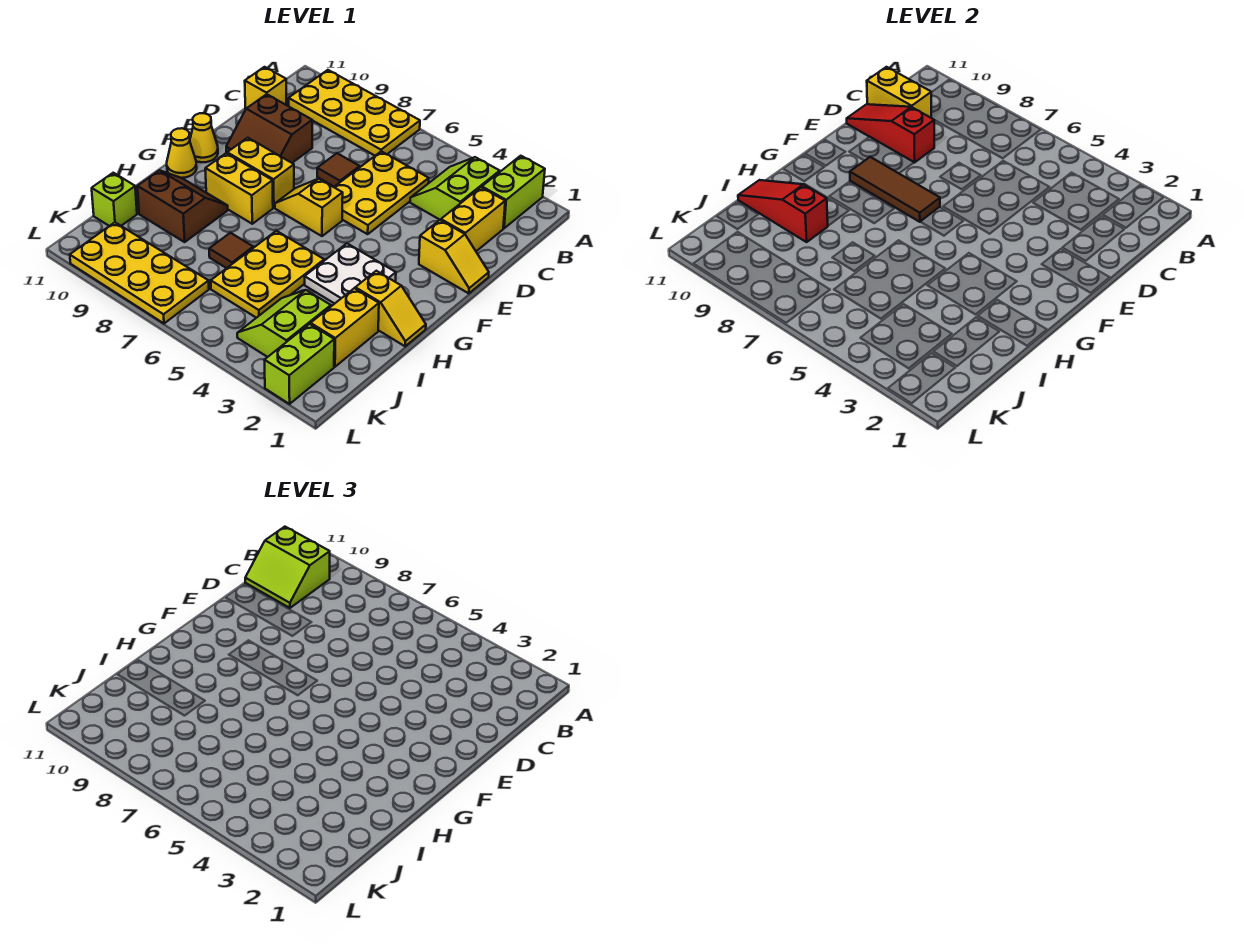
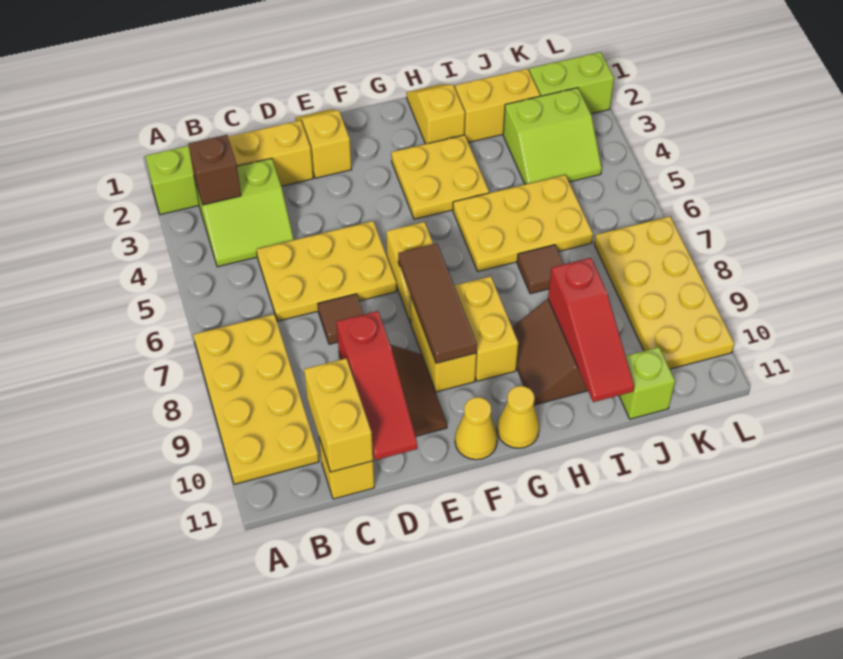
none -> brown brick B3 level 2
lime slope B10:C11 level 3 top B -> none
white plate G3:H4 level 1 -> yellow plate G3:H4 level 1

